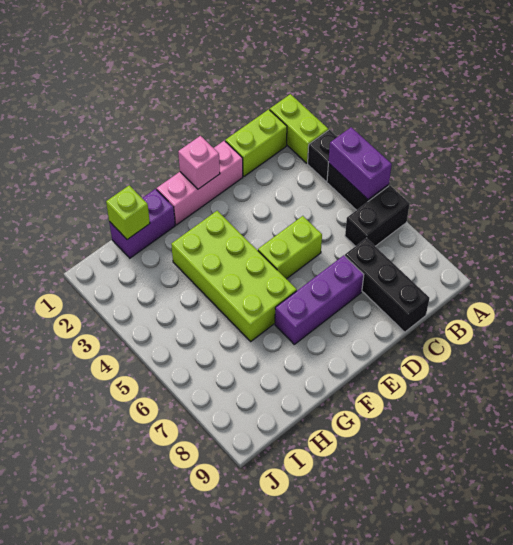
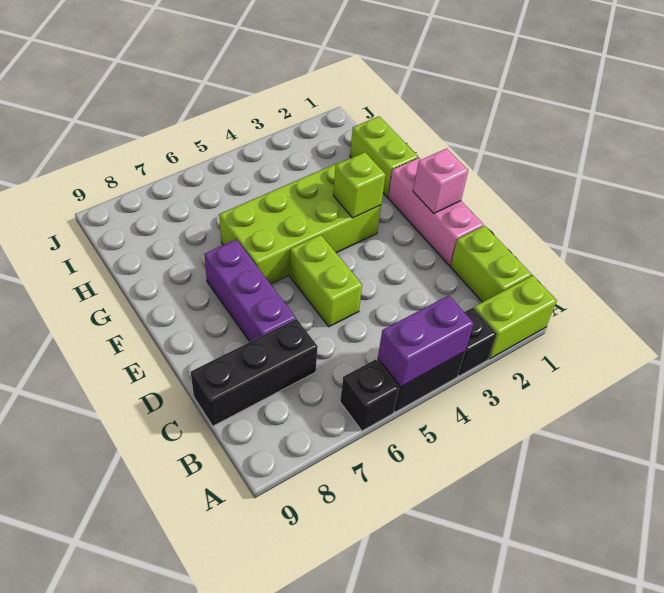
black brick A6:B6 level 1 -> black brick A6 level 1
purple brick G1:H1 level 1 -> lime brick G1:H1 level 1
lime brick H1 level 2 -> lime brick F3 level 2

